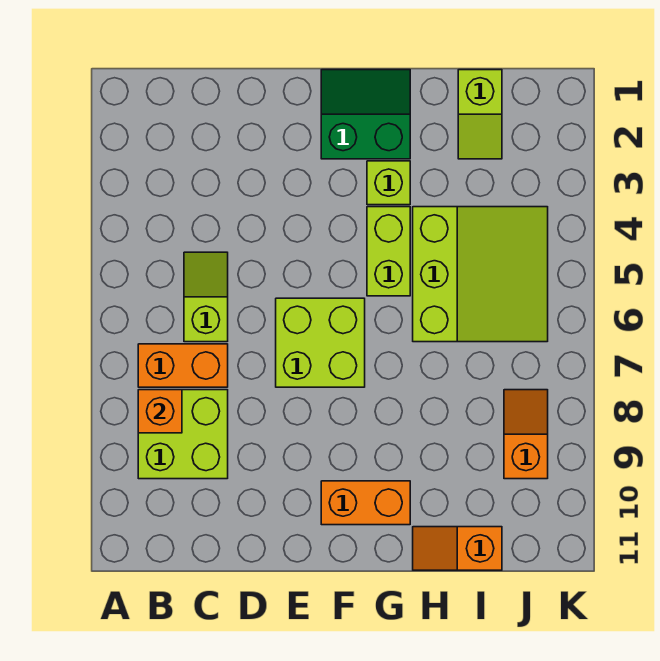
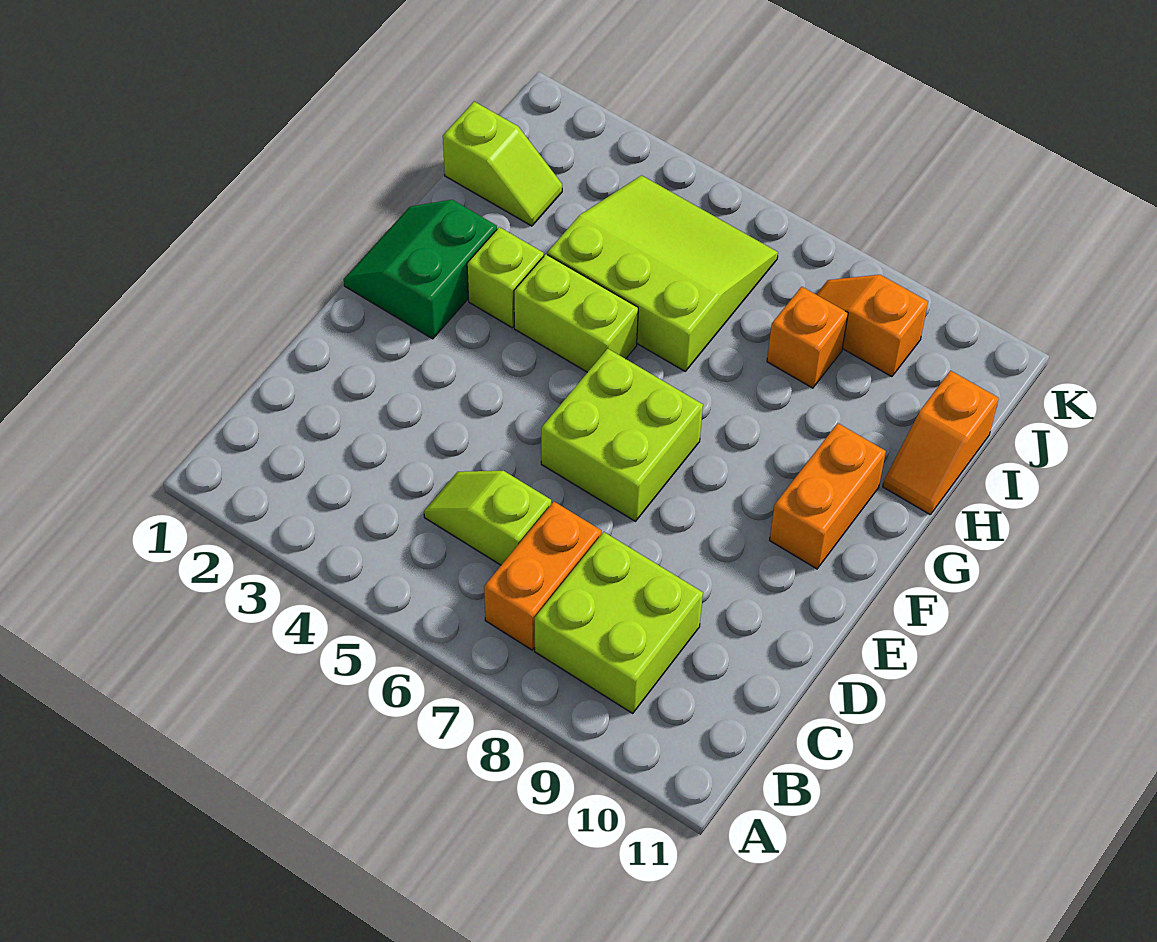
orange brick B8 level 2 -> orange brick I8 level 1

